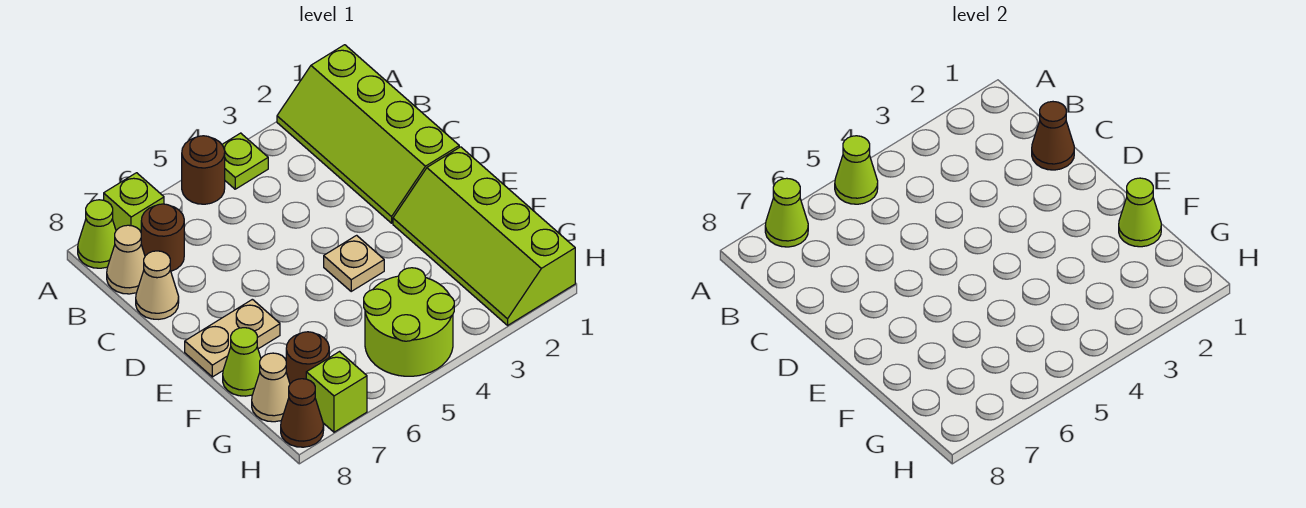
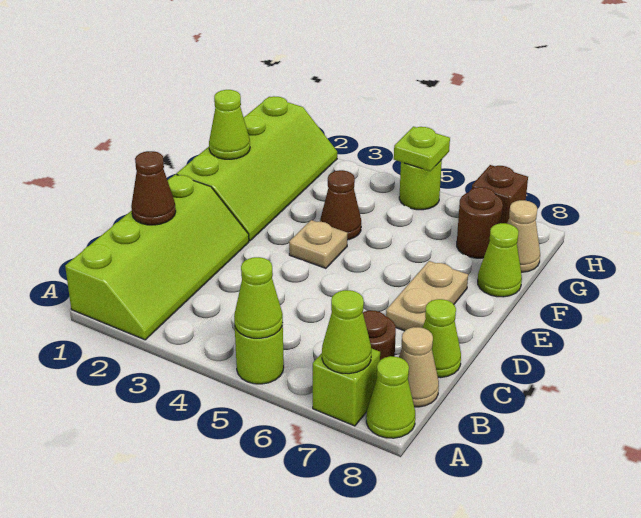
lime plate A4 level 1 -> lime plate H5 level 2
brown round brick A5 level 1 -> lime round brick A5 level 1
tan cone C8 level 1 -> lime cone C8 level 1
tan plate E7:E8 level 1 -> tan plate D7:E7 level 1
lime round brick G4:H5 level 1 -> lime round brick H5 level 1
lime brick H7 level 1 -> brown brick H7 level 1
brown cone H8 level 1 -> brown cone F4 level 1

